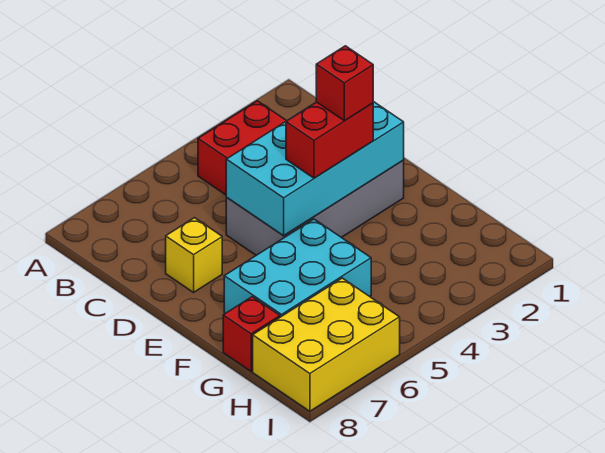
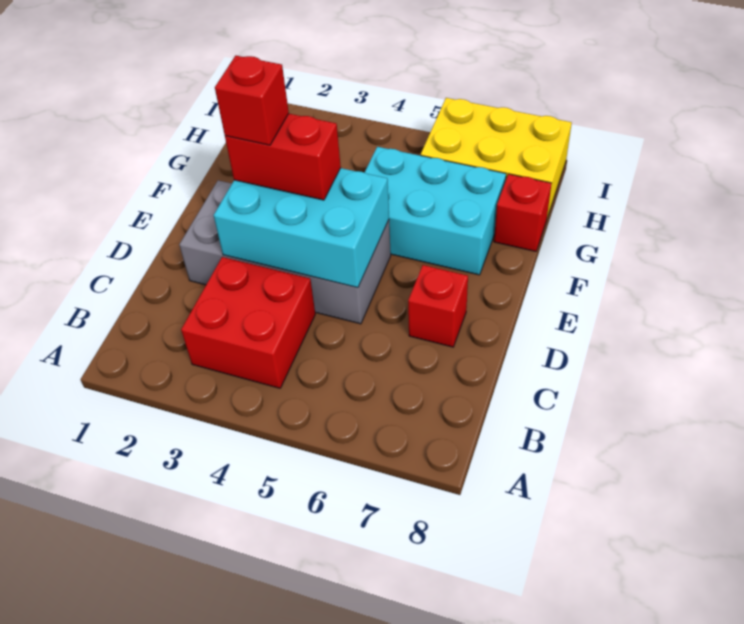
cyan brick D2:E5 level 2 -> cyan brick D3:E5 level 2
yellow brick D7 level 1 -> red brick D7 level 1

